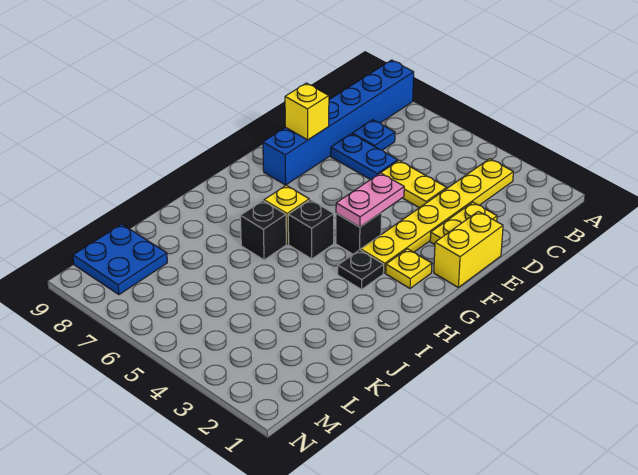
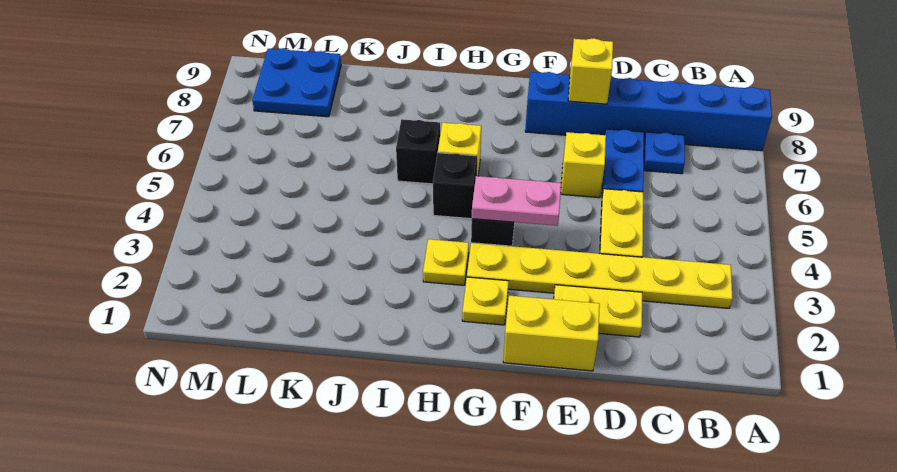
none -> yellow brick E6 level 1
black plate H3 level 1 -> yellow plate H3 level 1

